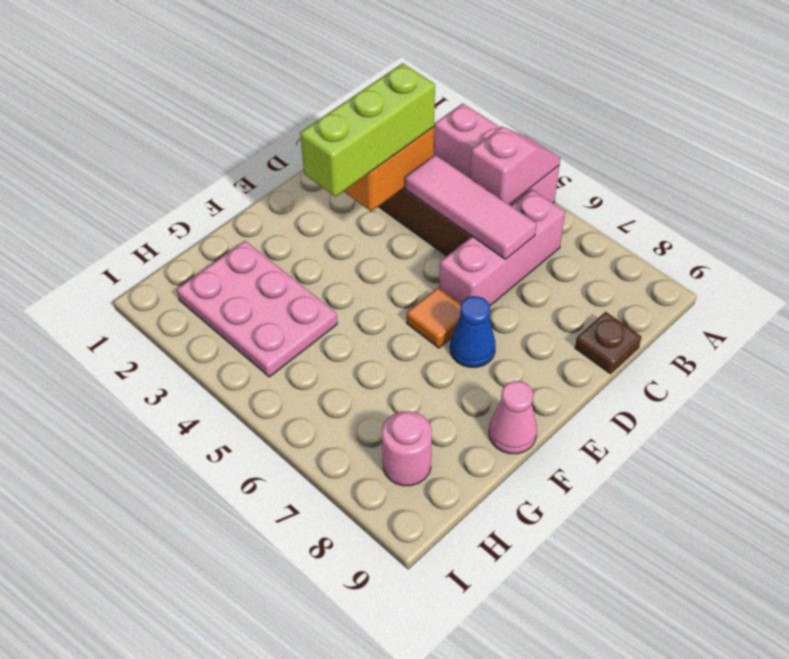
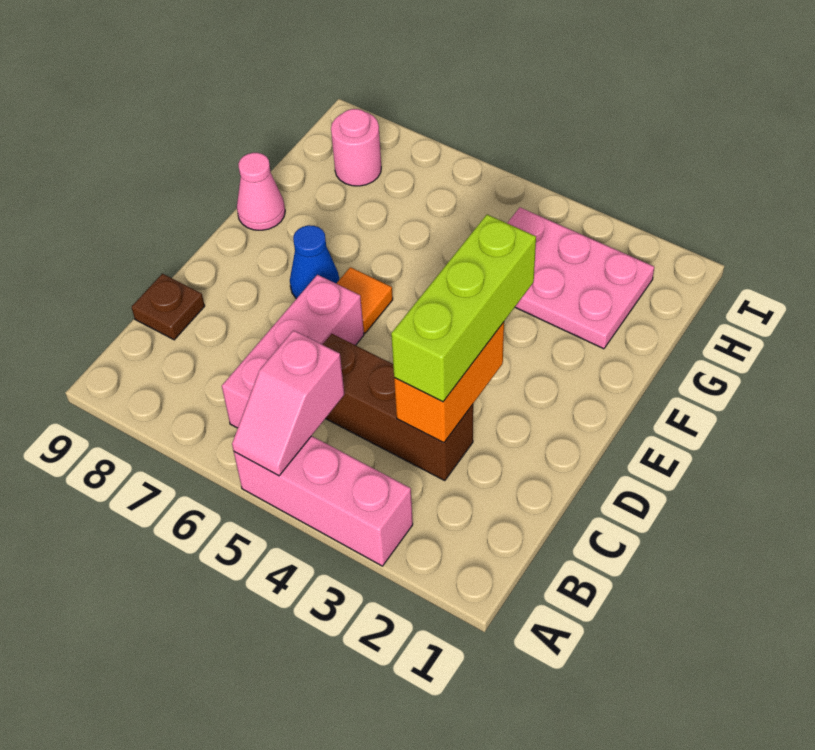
pink tile C4:C6 level 2 -> none

